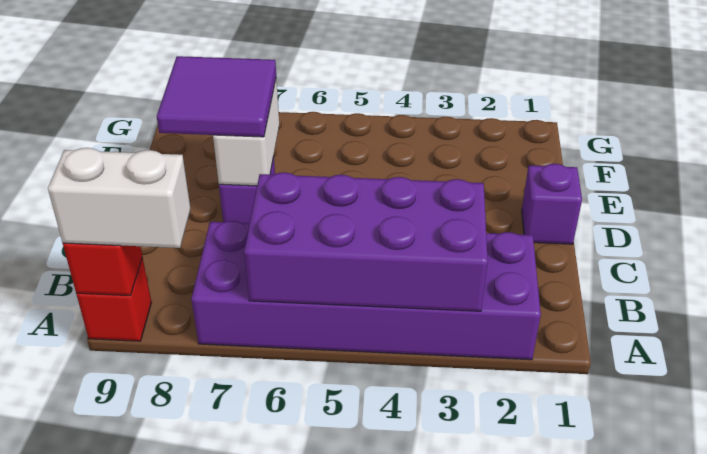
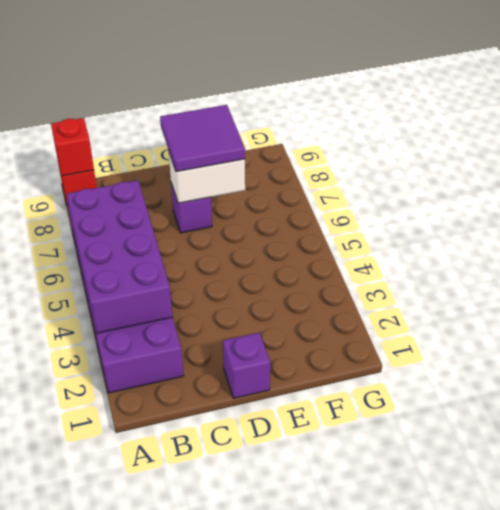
white brick A8:A9 level 3 -> none

